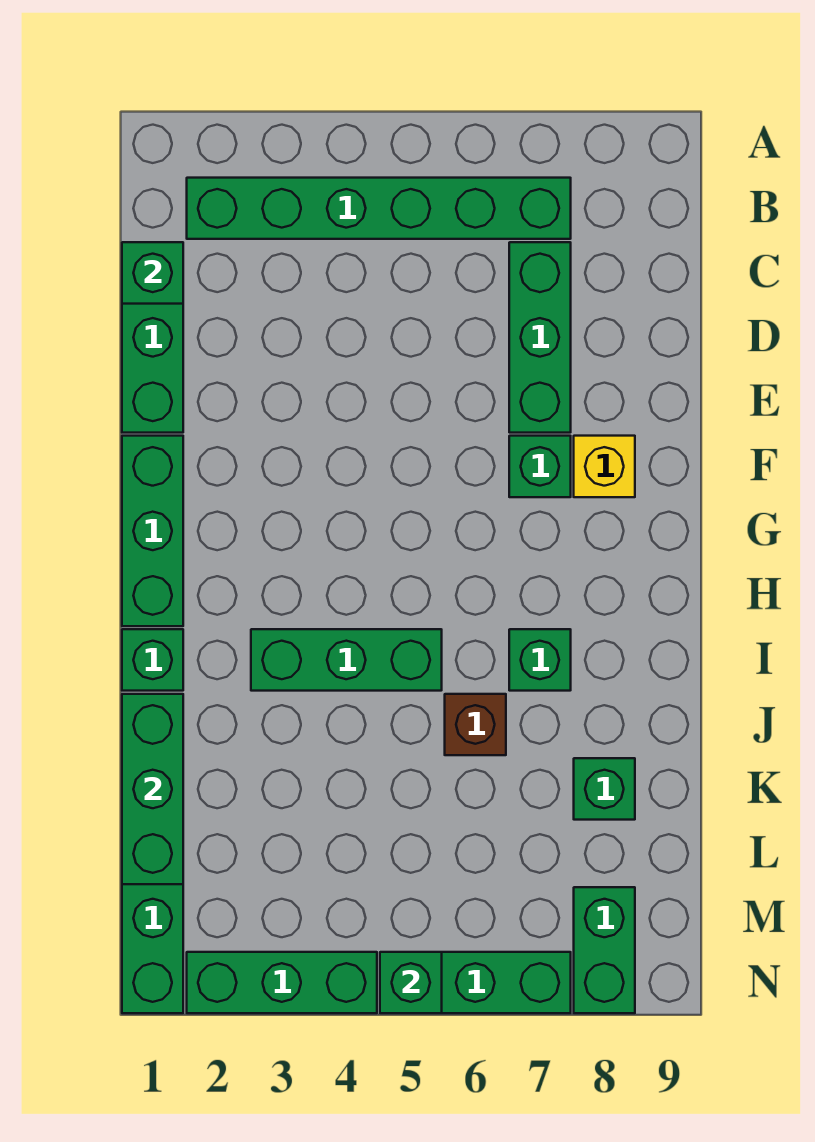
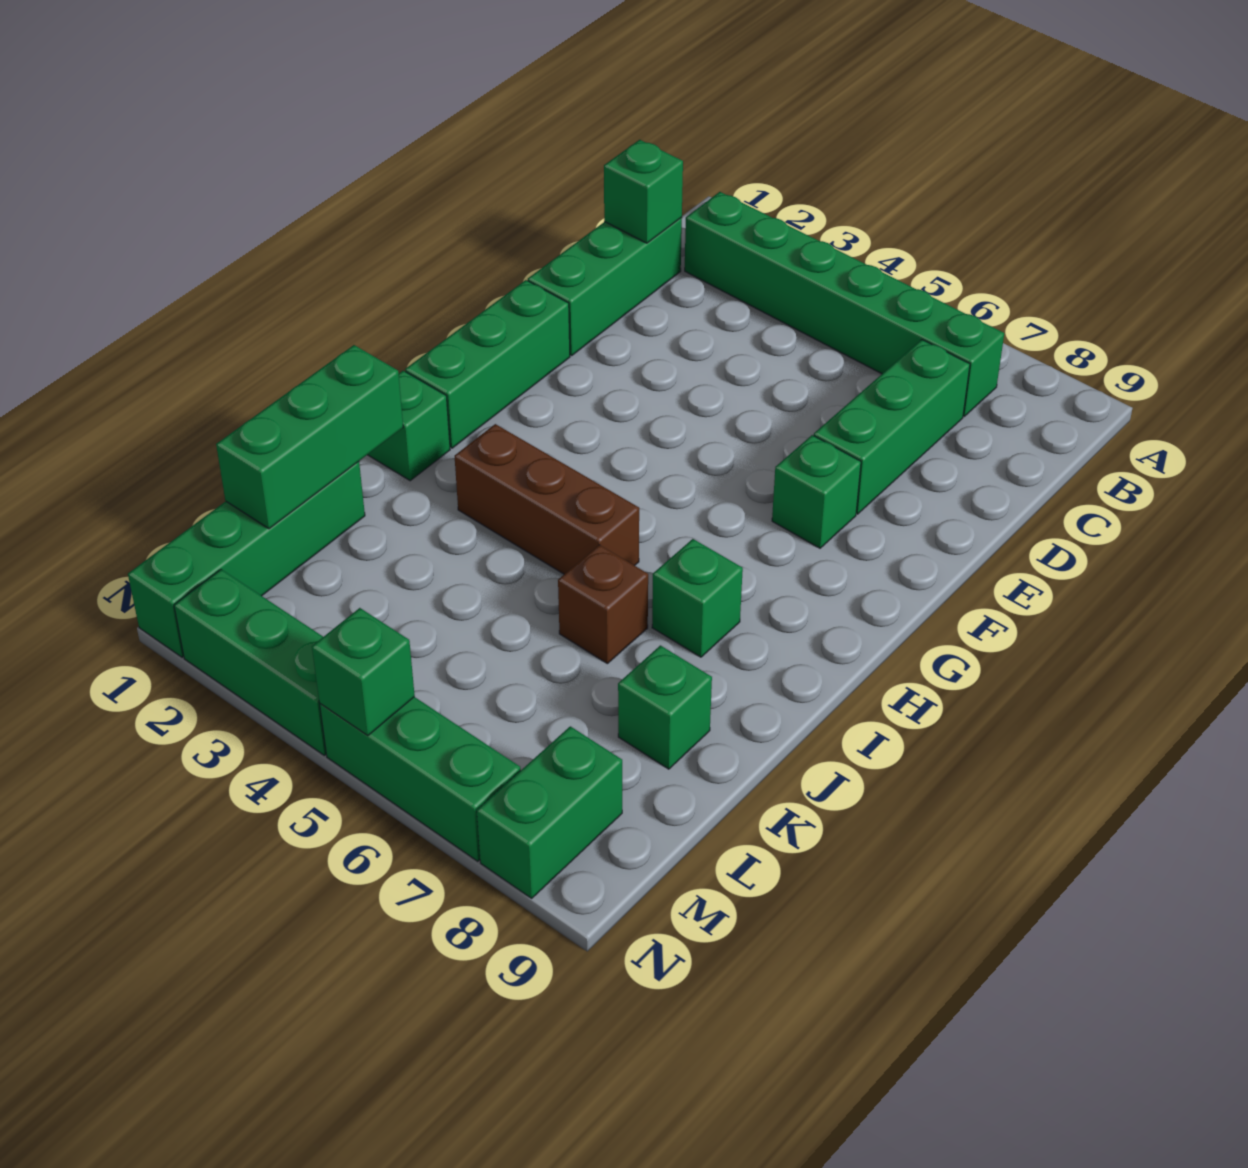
yellow brick F8 level 1 -> none
green brick I3:I5 level 1 -> brown brick I3:I5 level 1

